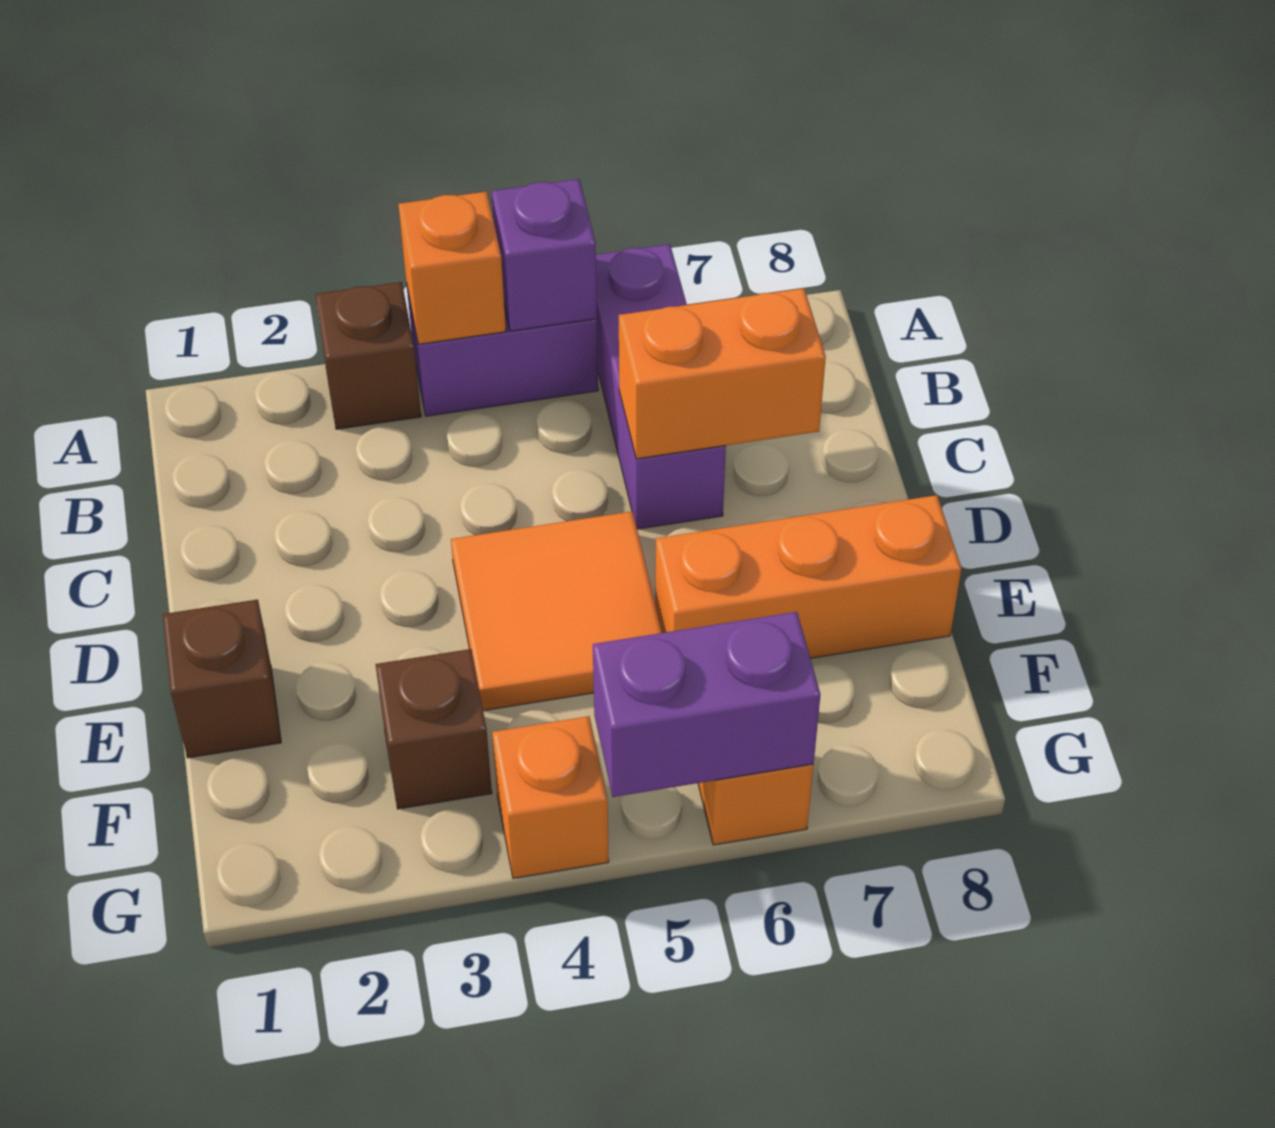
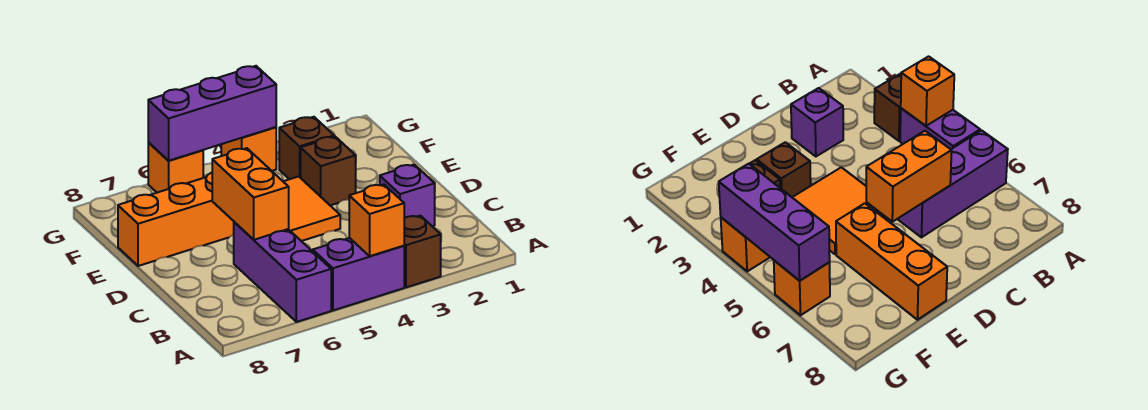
purple brick A5 level 2 -> purple brick C2 level 1
orange brick C6:C7 level 2 -> orange brick C6:D6 level 2
brown brick E1 level 1 -> brown brick E3 level 1
purple brick G5:G6 level 2 -> purple brick G4:G6 level 2

